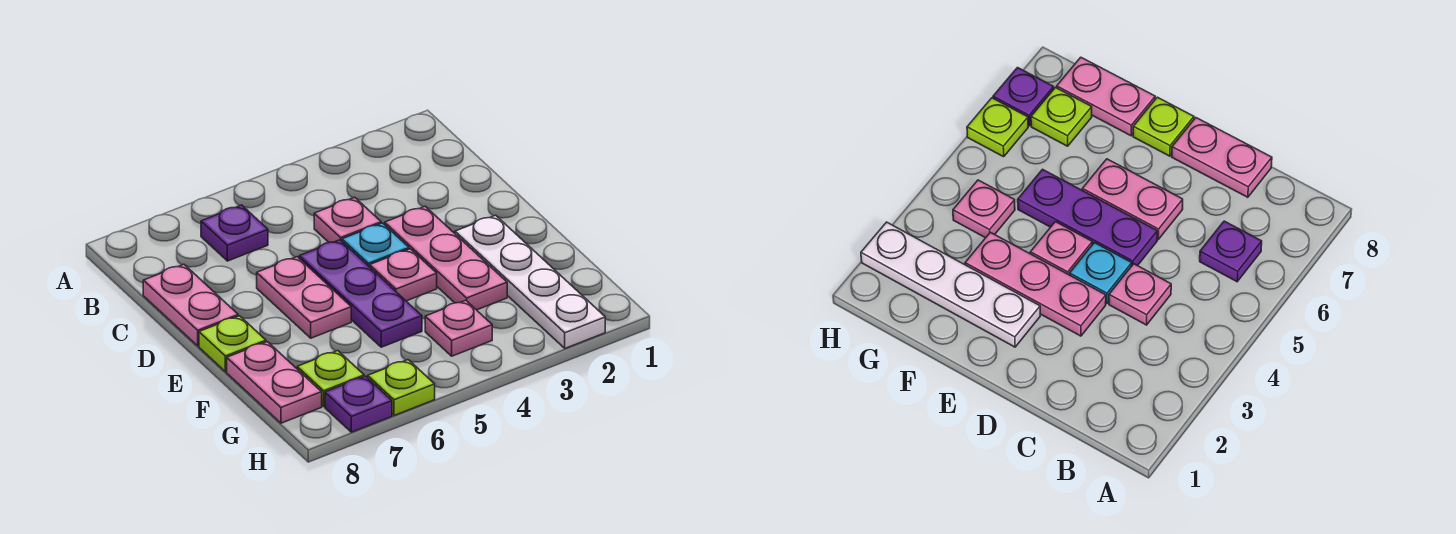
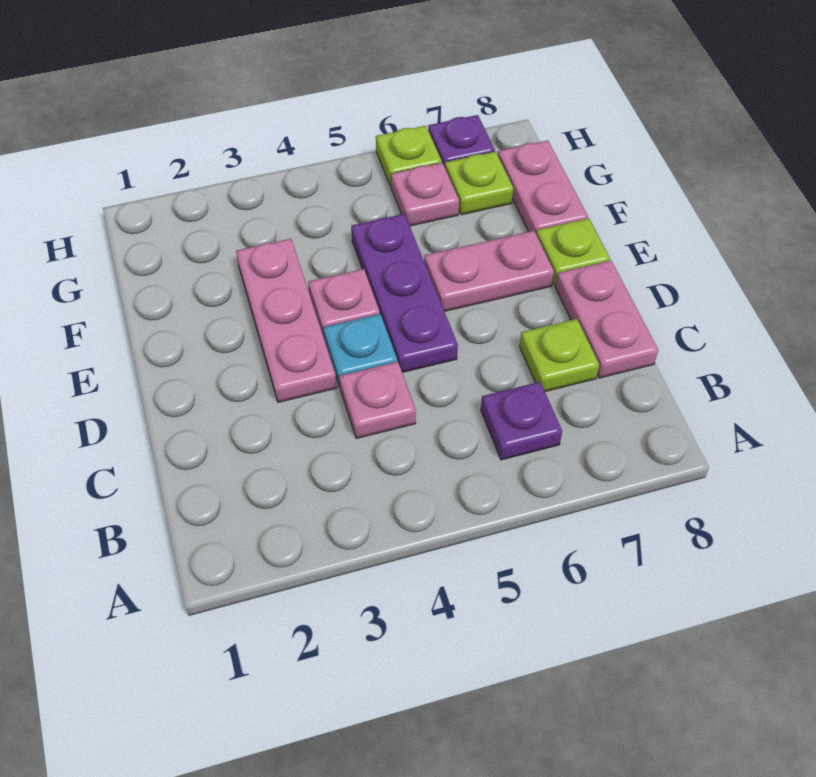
none -> lime plate C7 level 1
pink plate D6:E6 level 1 -> pink plate E6:E7 level 1
white plate E2:H2 level 1 -> none
pink plate G4 level 1 -> pink plate G6 level 1

